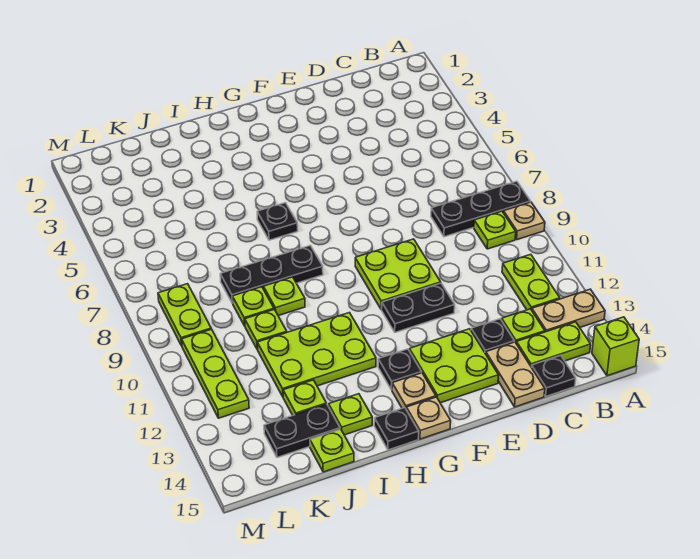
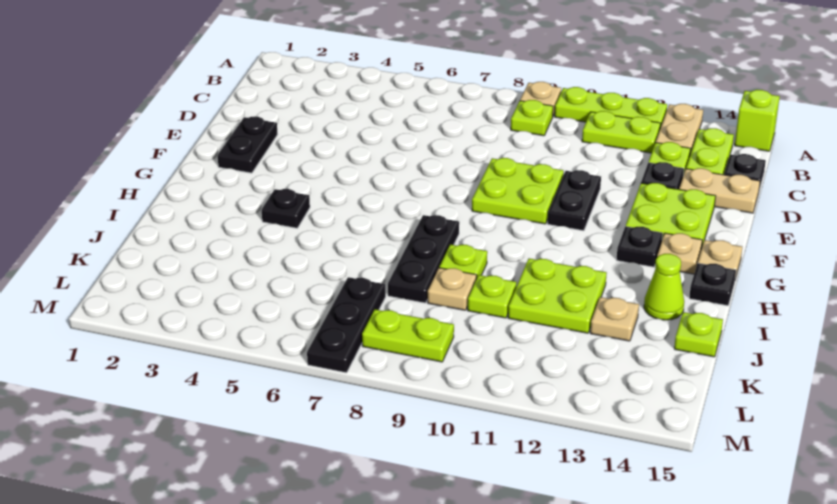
black plate A8:C8 level 1 -> black plate K7:M7 level 1
black plate H6 level 1 -> black plate H4 level 1
lime plate H11:J12 level 1 -> lime plate I11:J12 level 1
lime plate I14 level 1 -> lime cone I14 level 1
lime plate J9 level 1 -> tan plate J9 level 1
lime plate J13 level 1 -> tan plate J13 level 1
black plate J14:K14 level 1 -> black plate E2:F2 level 1
lime plate L10:L12 level 1 -> lime plate A10:A12 level 1

